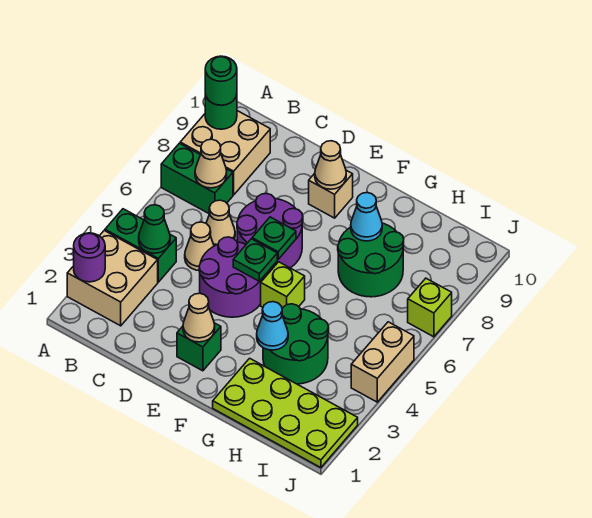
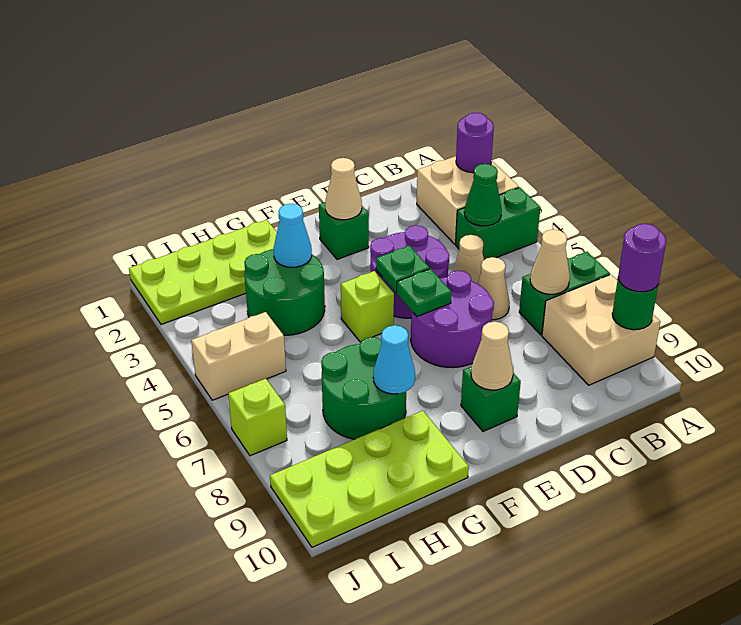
green round brick A9 level 3 -> purple round brick A9 level 3
tan brick E9 level 1 -> green brick E9 level 1
none -> lime plate G9:J10 level 1
tan brick J4:J5 level 1 -> tan brick I5:J5 level 1

